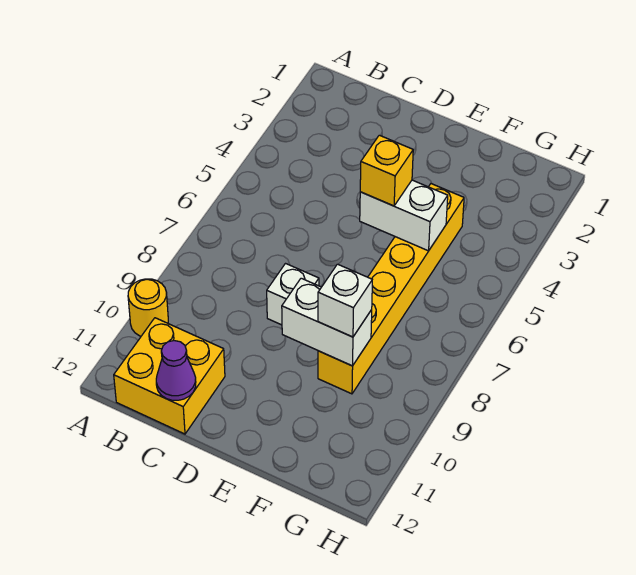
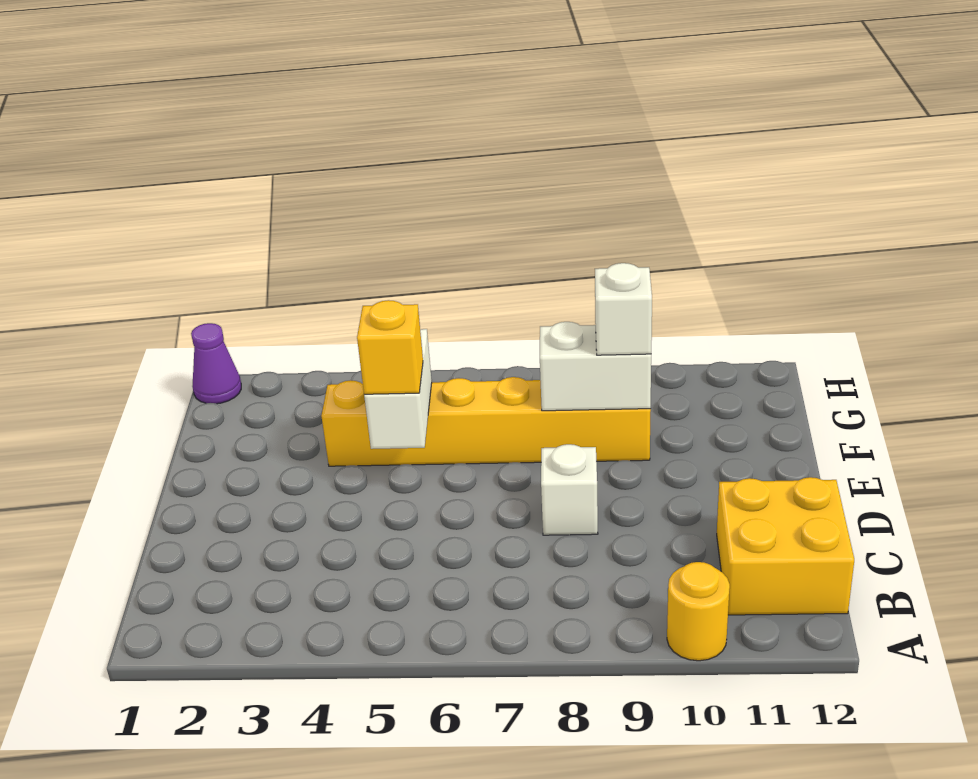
purple cone C12 level 2 -> purple cone H1 level 1
white brick E9:F9 level 2 -> white brick F8:F9 level 2

